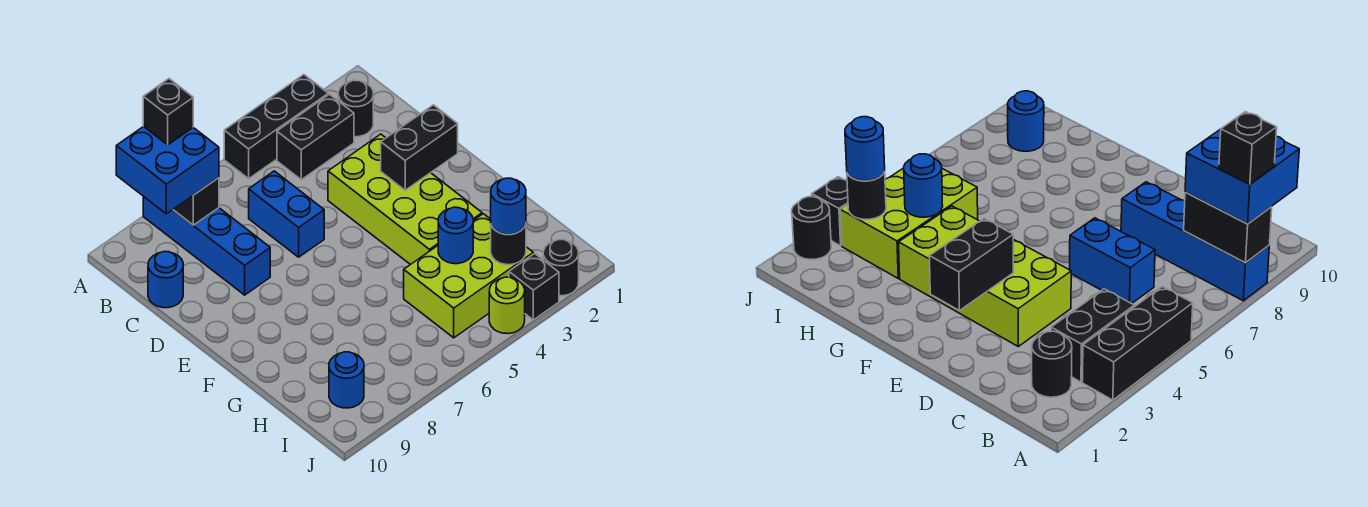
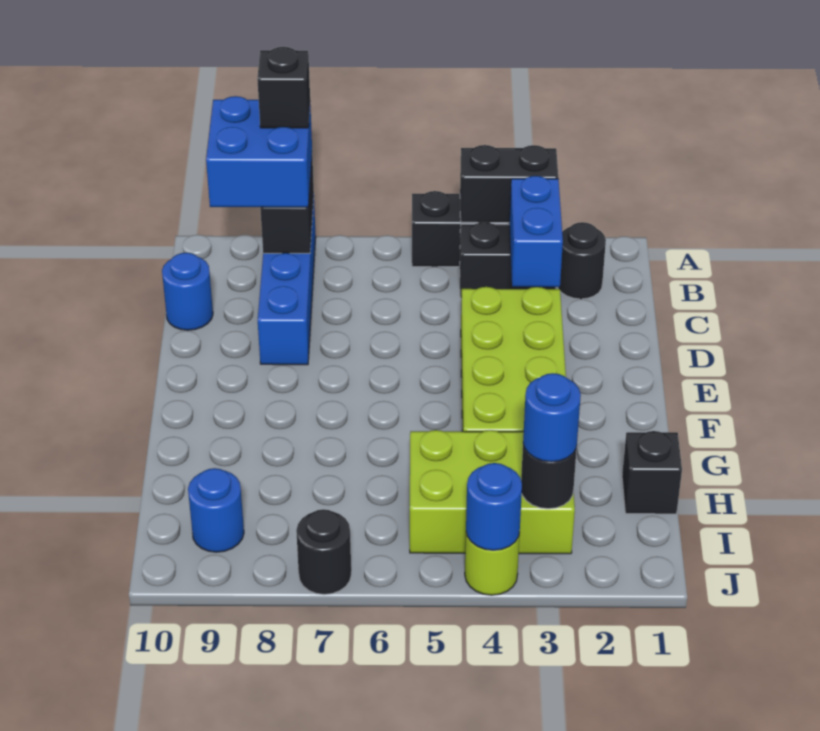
blue brick C6:D6 level 1 -> blue brick B3:C3 level 2
black brick E2:E3 level 2 -> black brick A3:A4 level 2
blue round brick H4 level 2 -> blue round brick J4 level 2
black round brick J2 level 1 -> black round brick J7 level 1
black brick J3 level 1 -> black brick H1 level 1

